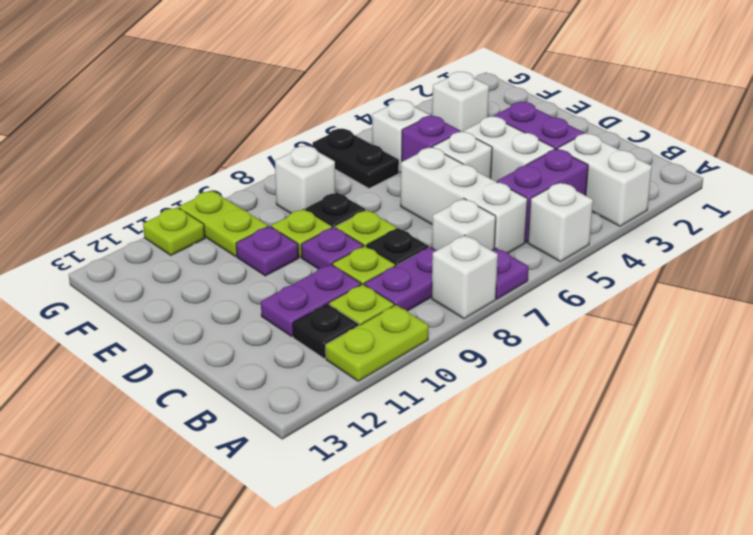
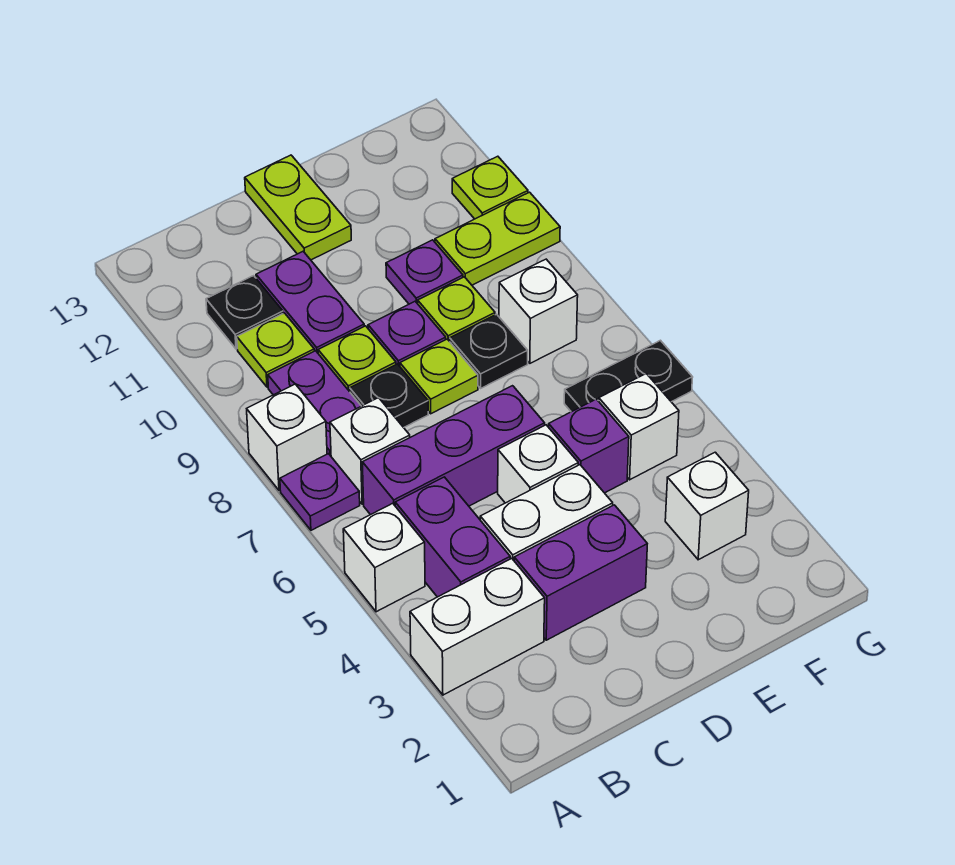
lime plate A10:A11 level 1 -> lime plate D12:D13 level 1
white brick B6:D6 level 1 -> purple brick B6:D6 level 1

